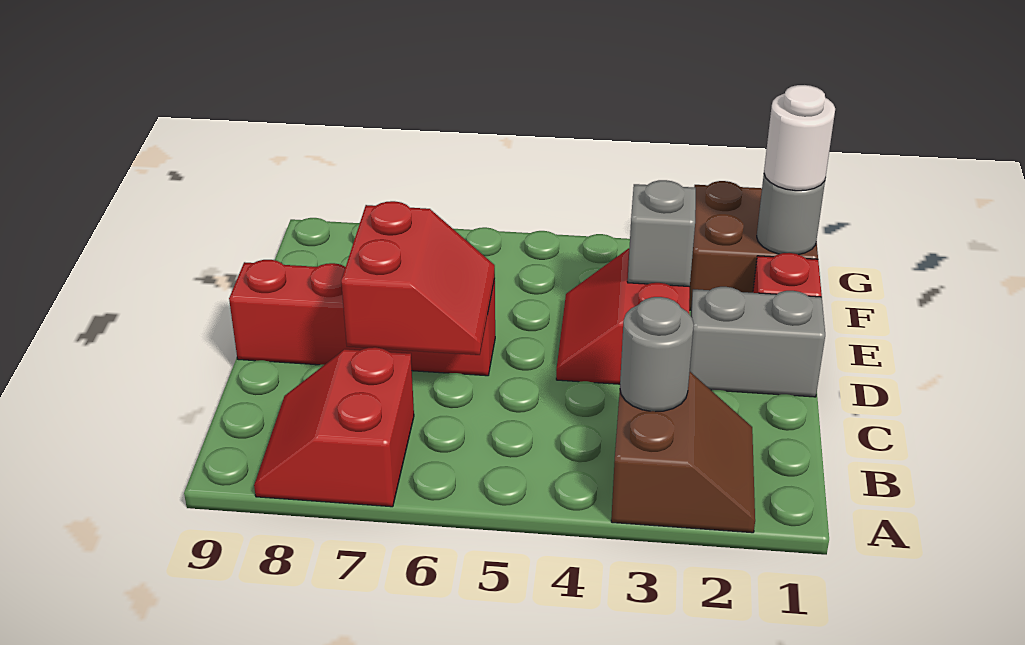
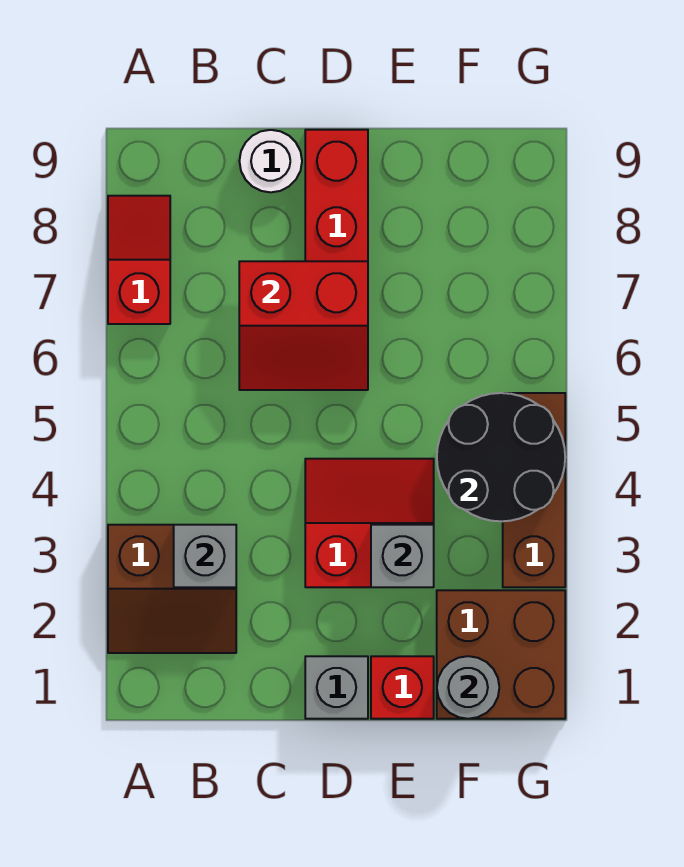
red slope A7:B8 level 1 top 7 -> red slope A7:A8 level 1 top 7
grey round brick B3 level 2 -> grey brick B3 level 2
grey brick D1:D2 level 1 -> grey brick D1 level 1
white round brick F1 level 3 -> white round brick C9 level 1
none -> black round brick F4:G5 level 2
none -> brown brick G3:G5 level 1

